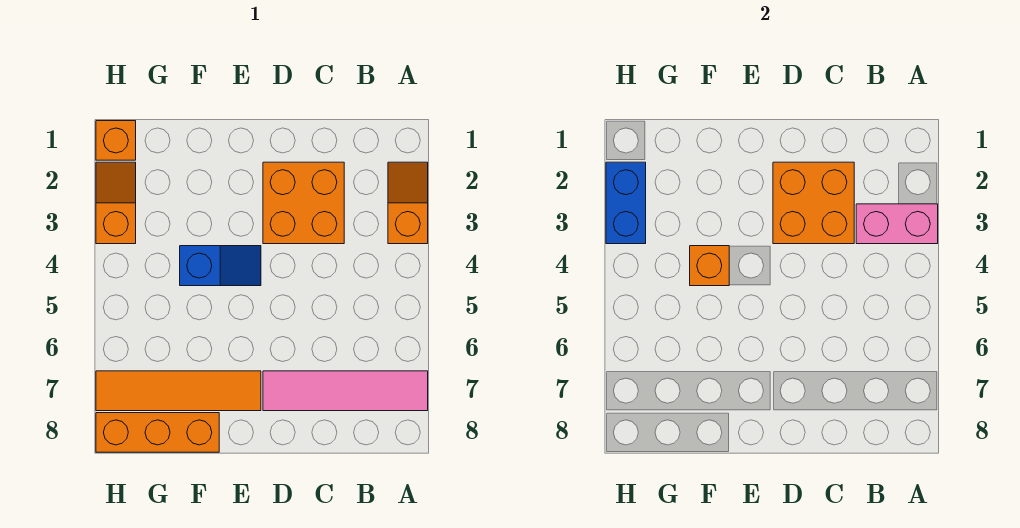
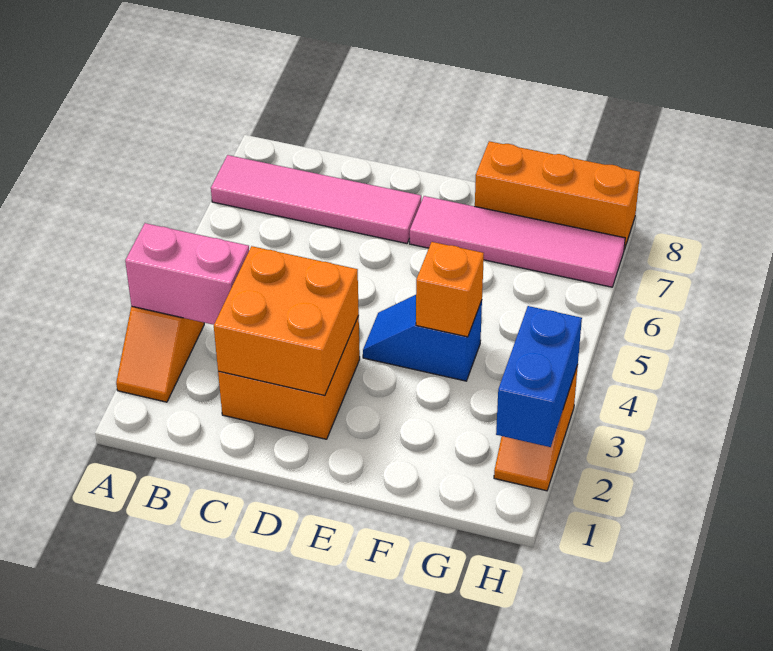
orange tile E7:H7 level 1 -> pink tile E7:H7 level 1
orange brick H1 level 1 -> none

